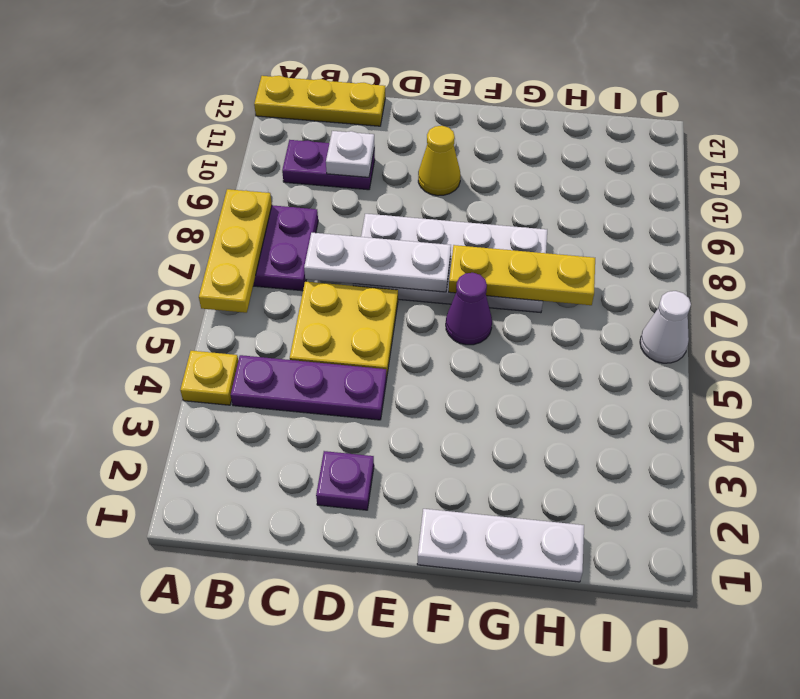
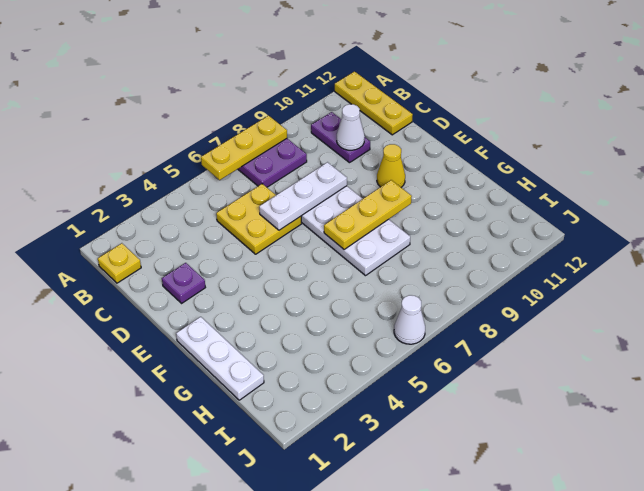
yellow plate A4 level 1 -> yellow plate B1 level 1
purple plate B4:D4 level 1 -> none
white plate C7:E7 level 2 -> white plate D6:D8 level 2
white plate C10 level 2 -> white cone C10 level 2
purple cone F6 level 1 -> none
yellow plate F7:H7 level 2 -> yellow plate F7:F9 level 2

